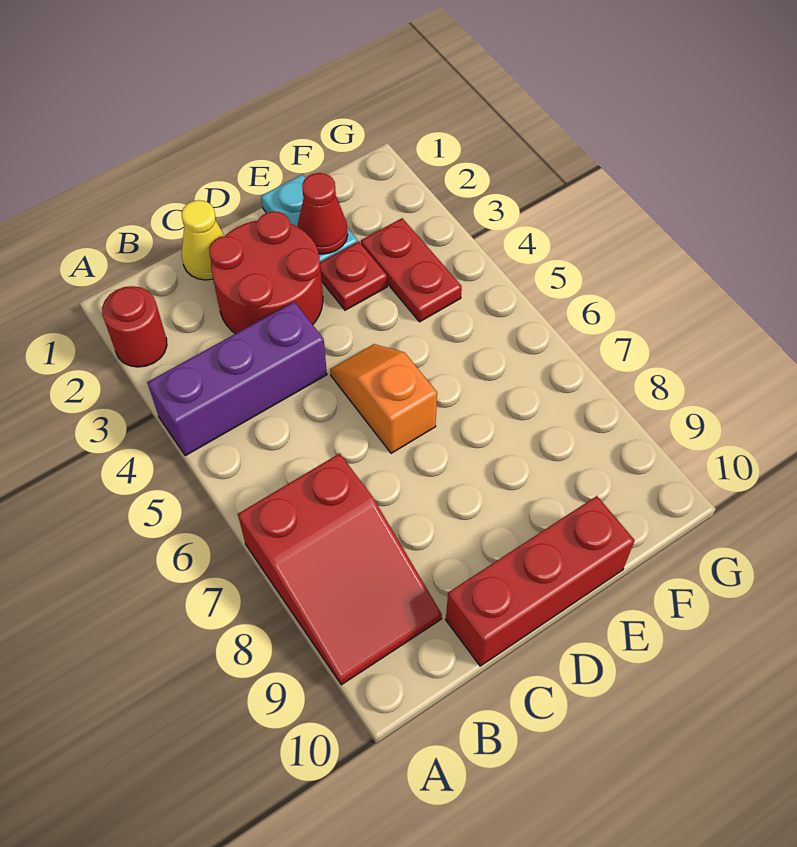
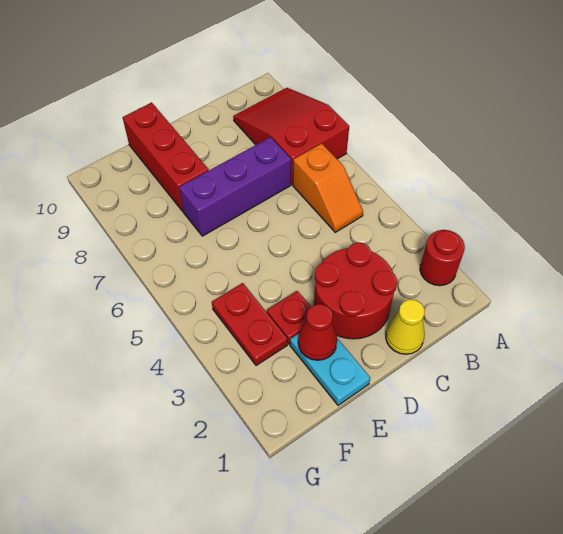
purple brick A4:C4 level 1 -> purple brick C7:E7 level 1
red brick C10:E10 level 1 -> red brick E8:E10 level 1
orange slope D5:D6 level 1 top 6 -> orange slope B5:B6 level 1 top 6

